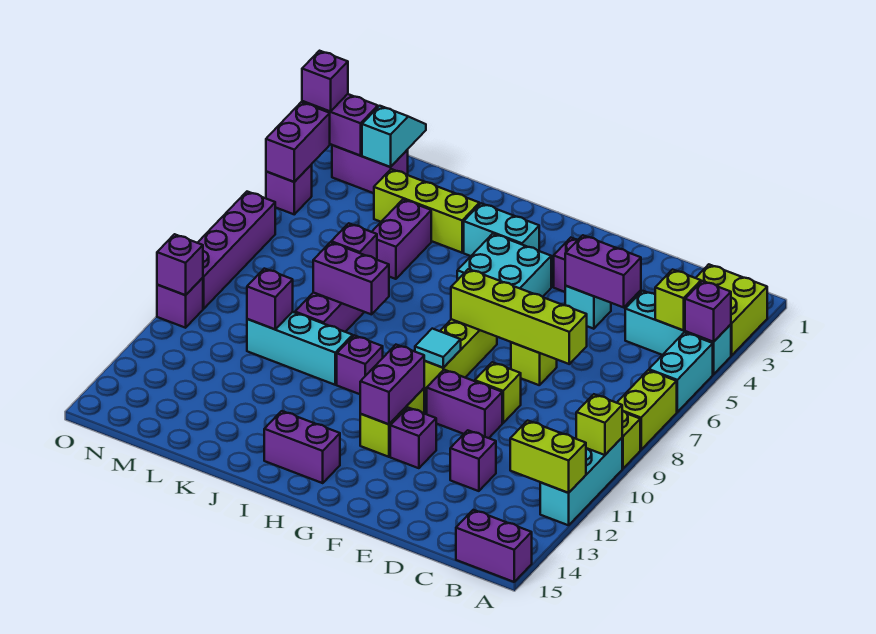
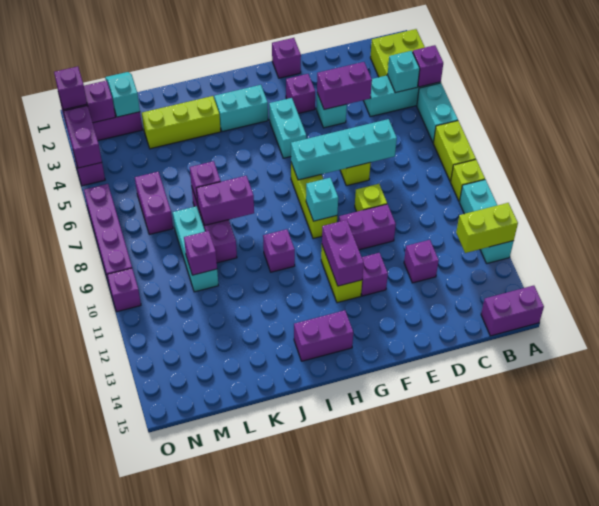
lime brick A10 level 2 -> none
lime brick B4 level 2 -> cyan brick B4 level 2
lime brick D7:G7 level 2 -> cyan brick D7:G7 level 2
cyan brick G4:H5 level 1 -> cyan brick G4:G5 level 1
cyan tile G9 level 2 -> cyan brick G9 level 2
cyan brick J10:L10 level 1 -> cyan brick L8:L10 level 1
purple brick K4:K5 level 1 -> purple brick M6:M7 level 1
purple brick O10 level 2 -> purple brick F1 level 1

